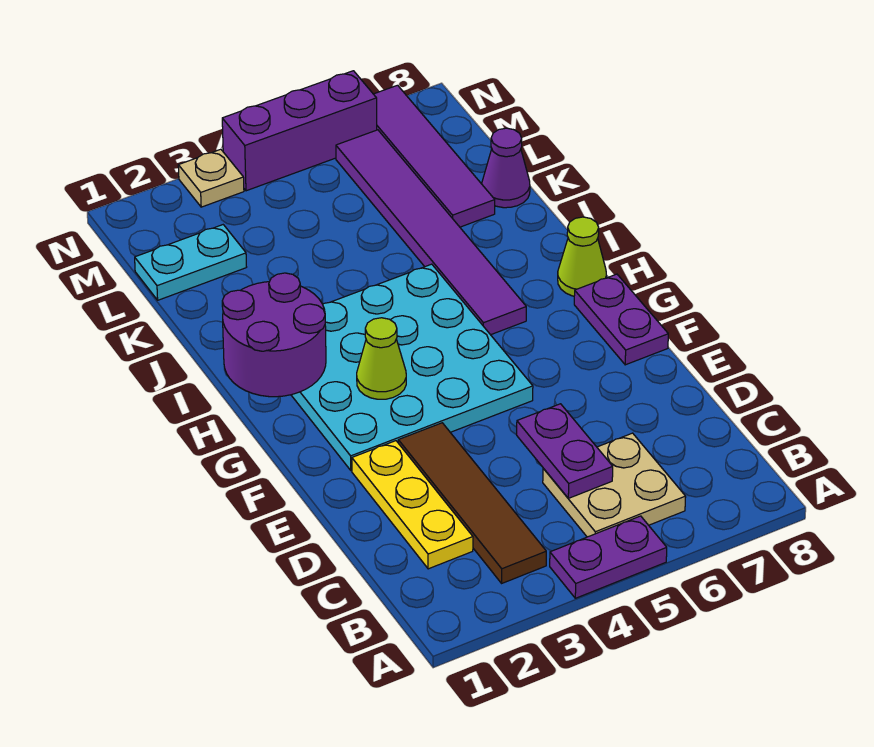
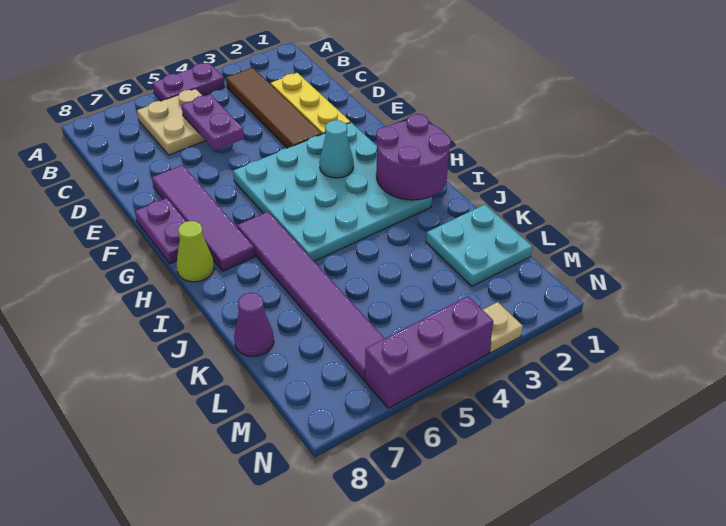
lime cone G3 level 2 -> cyan cone G3 level 2
purple tile K7:N7 level 1 -> purple tile E7:H7 level 1
cyan plate L1:L2 level 1 -> cyan plate K1:L2 level 1

